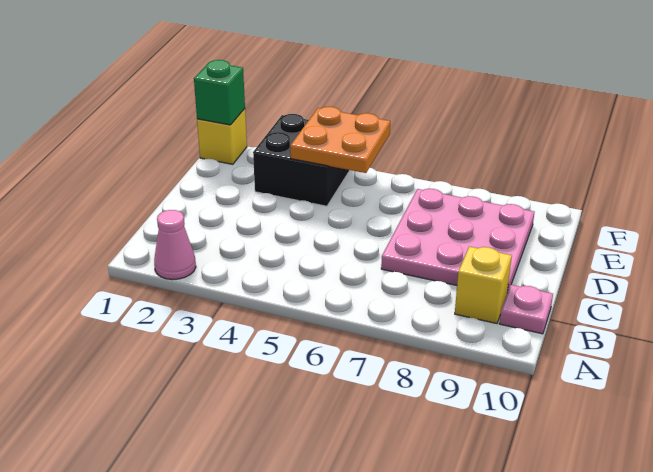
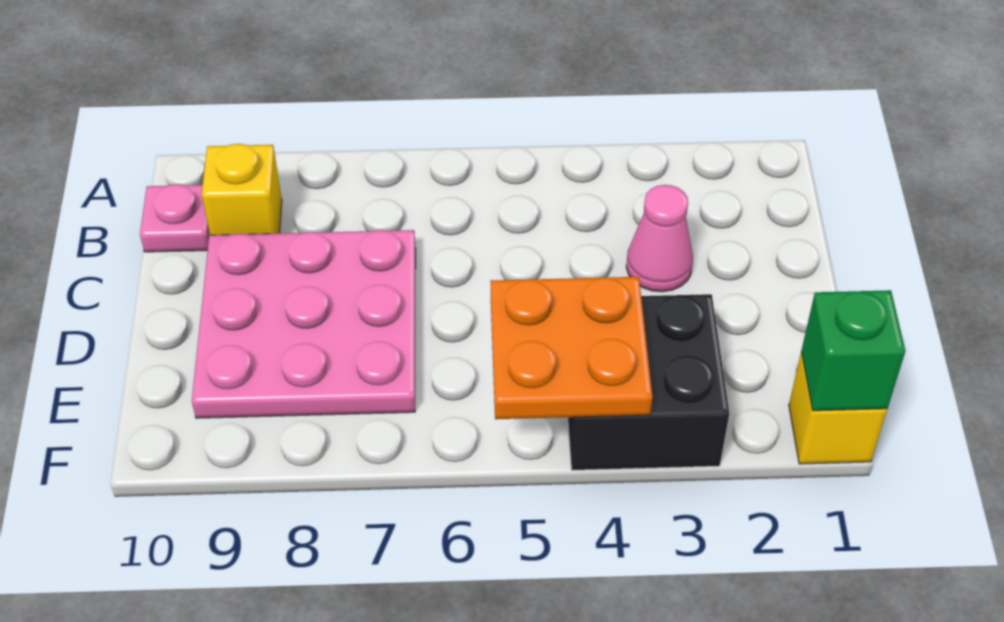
pink cone A2 level 1 -> pink cone C3 level 1

